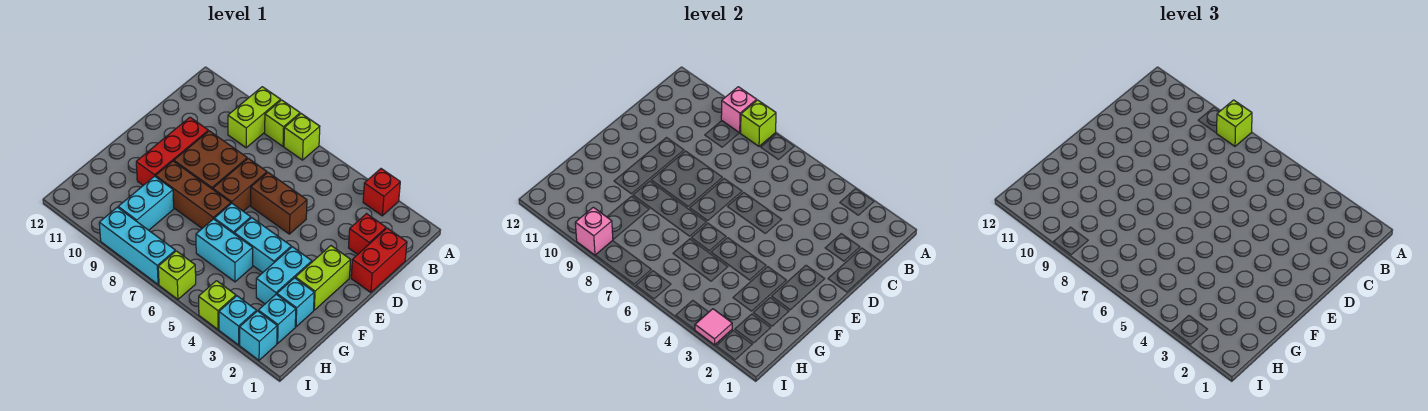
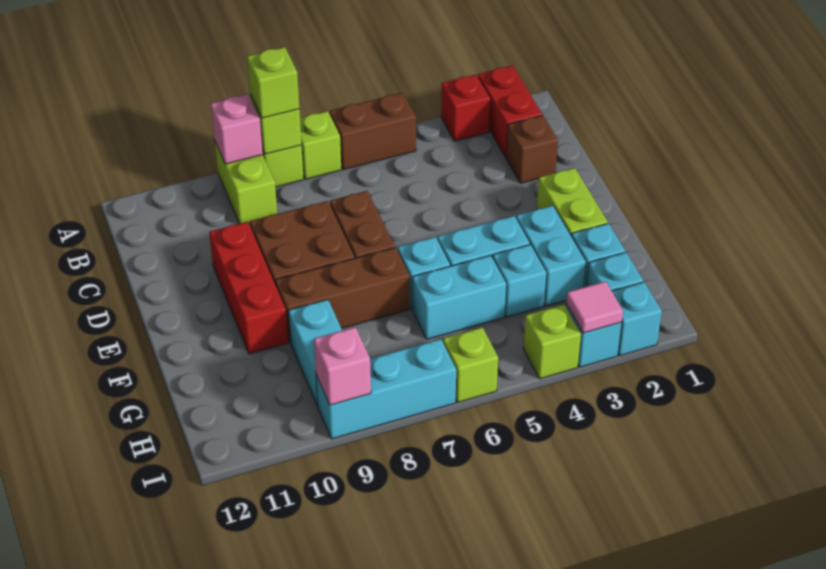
red brick C1:D1 level 1 -> red brick A2:B2 level 1
red brick C2 level 1 -> brown brick C2 level 1
brown brick D5:D6 level 1 -> brown brick A5:A6 level 1
none -> cyan brick G4 level 1

